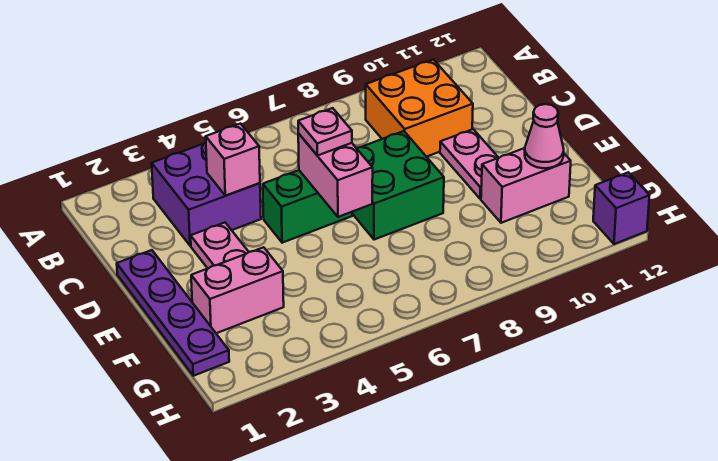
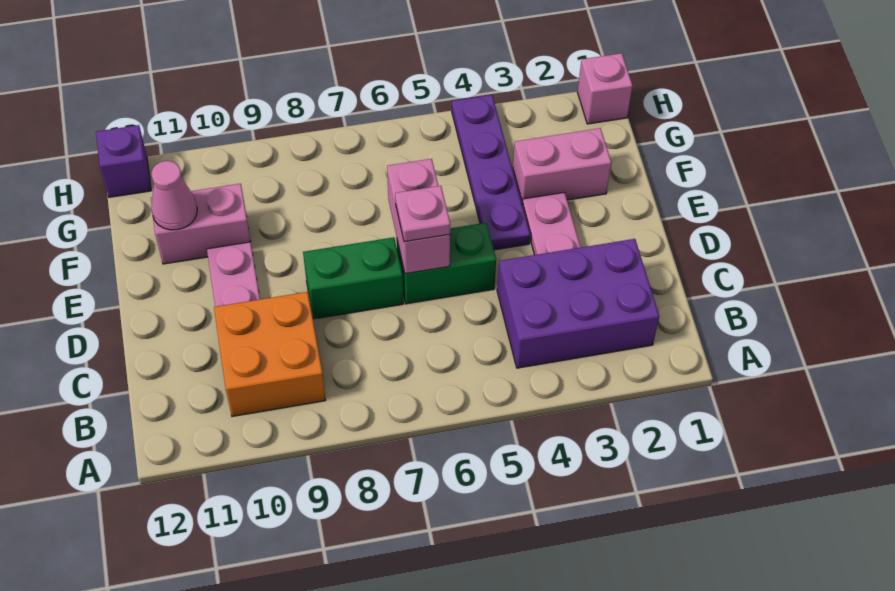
purple brick B3:C4 level 1 -> purple brick B2:C4 level 1
pink brick C4 level 2 -> pink brick H1 level 1
purple plate D1:G1 level 1 -> purple plate E4:H4 level 1
green brick D7:E8 level 1 -> green brick D7:D8 level 1

